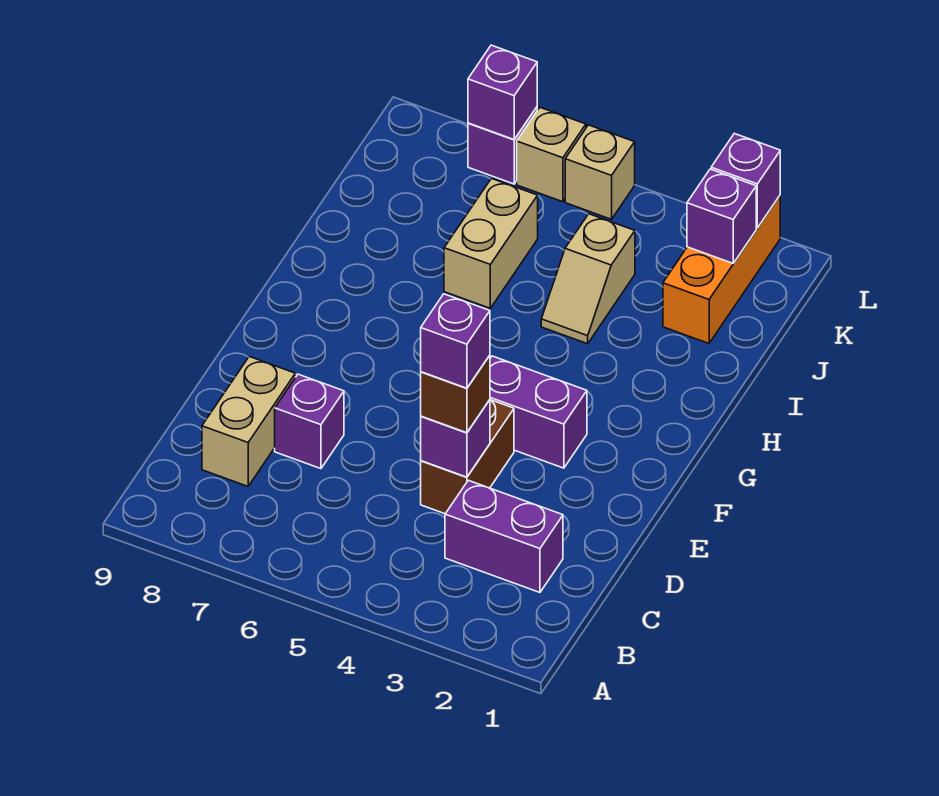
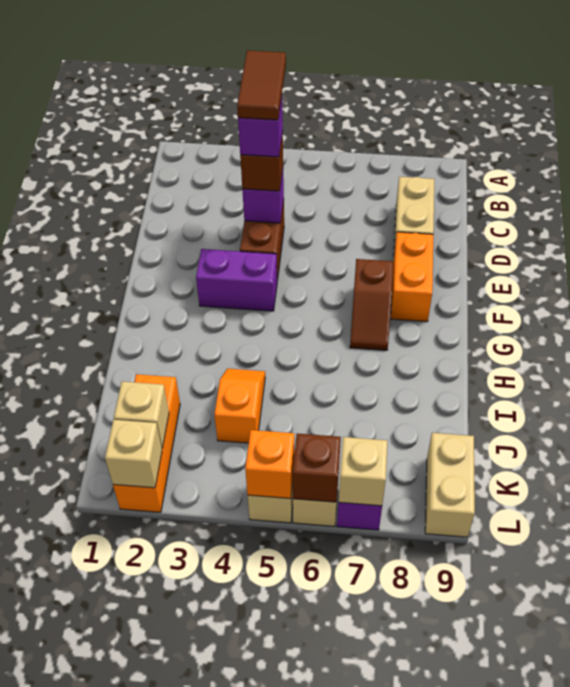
purple brick C2:C3 level 1 -> none
none -> brown tile C4:D4 level 5
purple brick D7 level 1 -> none
none -> orange brick E8:F8 level 1
none -> brown slope F7:G7 level 1 top F
tan slope I4:J4 level 1 top J -> orange slope I4:J4 level 1 top J
tan brick I6:J6 level 1 -> tan brick K9:L9 level 1
purple brick K2 level 2 -> tan brick K2 level 2
purple brick L2 level 2 -> tan brick L2 level 2
none -> orange brick L5 level 2
none -> brown brick L6 level 2
purple brick L7 level 2 -> tan brick L7 level 2

